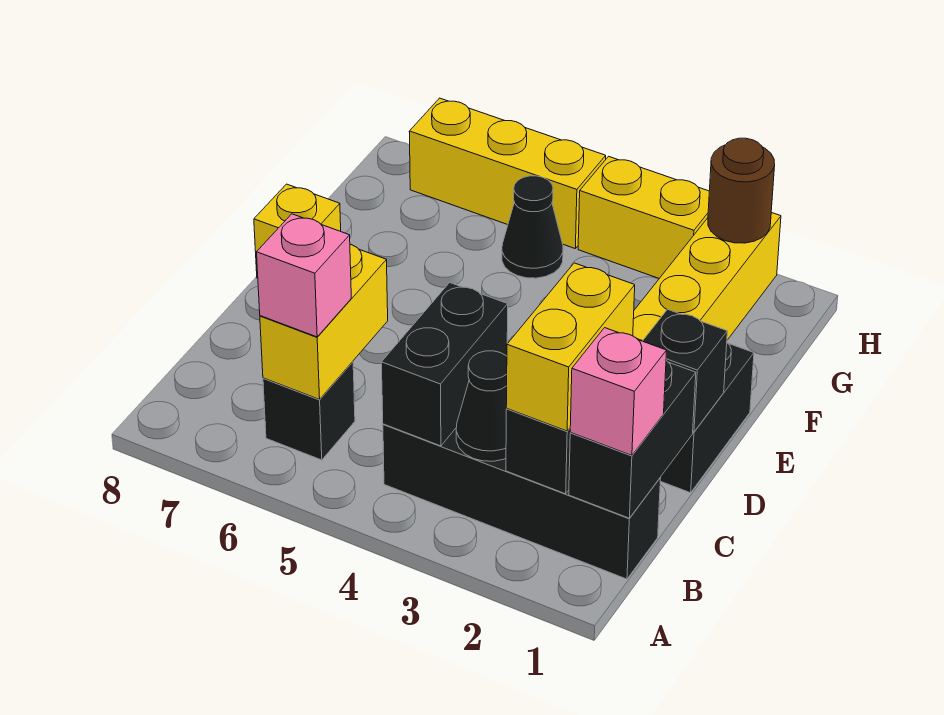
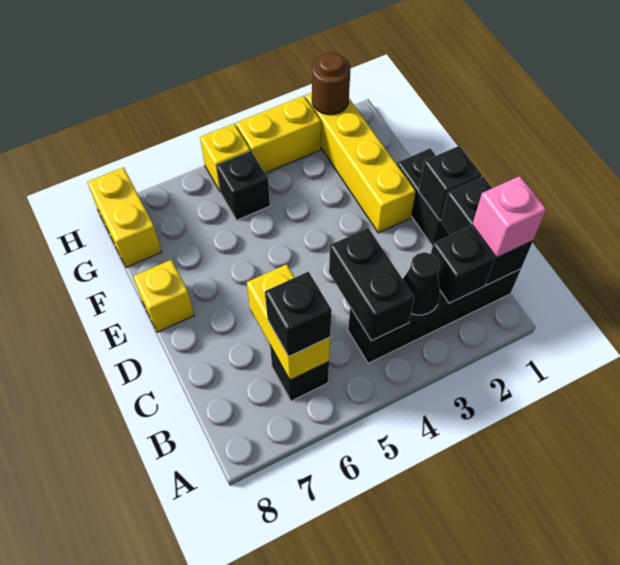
yellow brick B2:C2 level 3 -> yellow brick G8:H8 level 1
pink brick B6 level 3 -> black brick B6 level 3
black cone G5 level 1 -> black brick G5 level 1
yellow brick H5:H7 level 1 -> yellow brick H5 level 1

